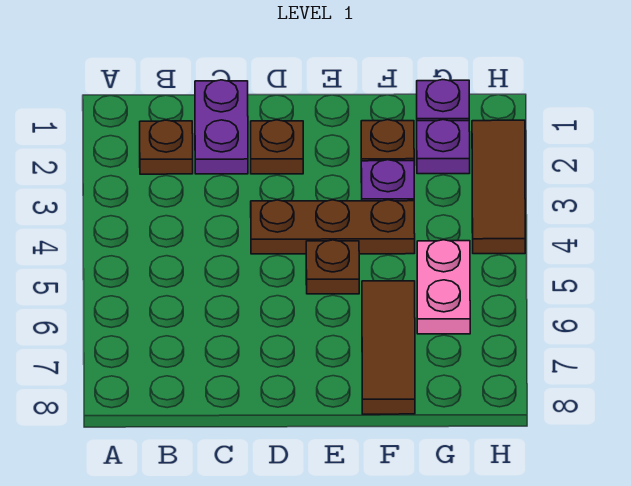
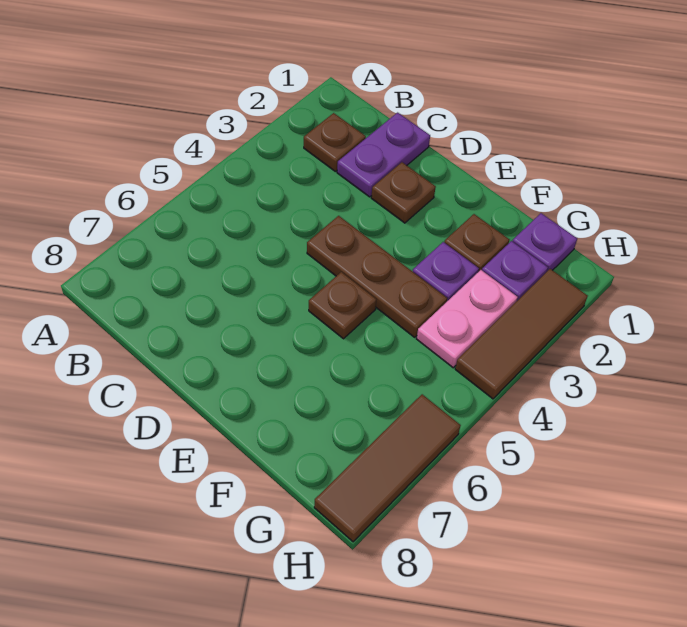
brown tile F6:F8 level 1 -> brown tile H6:H8 level 1
pink plate G5:G6 level 1 -> pink plate G3:G4 level 1

